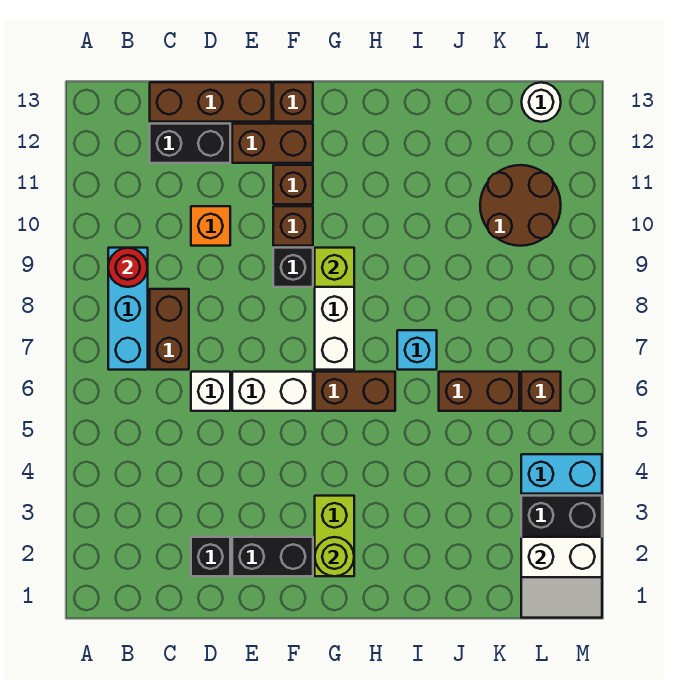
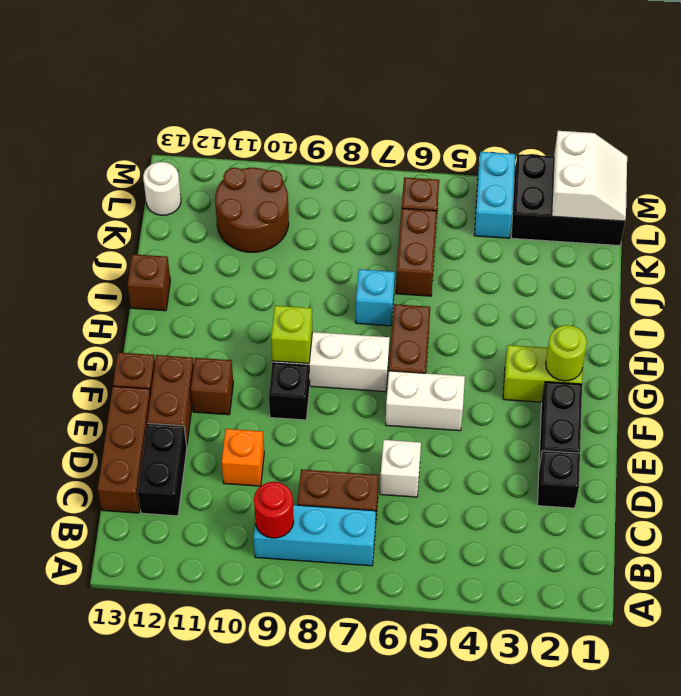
white brick E6:F6 level 1 -> white brick F5:F6 level 1
brown brick F10 level 1 -> brown brick I13 level 1

